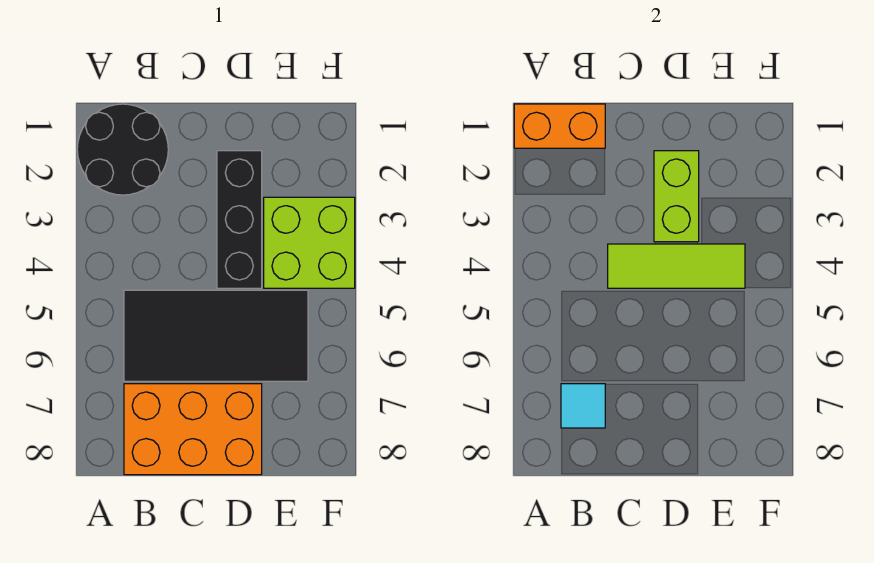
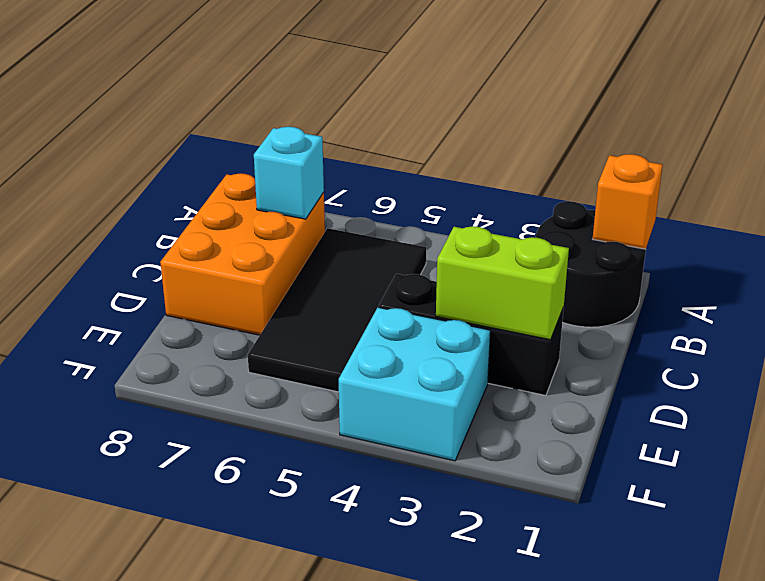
orange brick A1:B1 level 2 -> orange brick A1 level 2
cyan tile B7 level 2 -> cyan brick B7 level 2
lime tile C4:E4 level 2 -> none
lime brick E3:F4 level 1 -> cyan brick E3:F4 level 1

